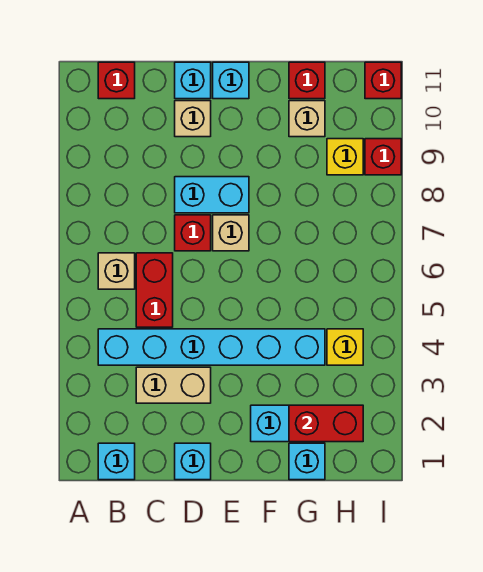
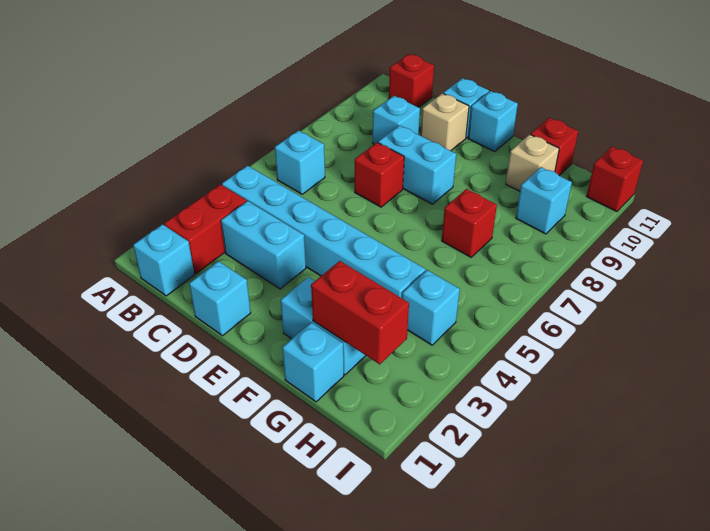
tan brick B6 level 1 -> cyan brick B6 level 1
tan brick C3:D3 level 1 -> cyan brick C3:D3 level 1
red brick C5:C6 level 1 -> red brick B2:B3 level 1
none -> cyan brick C9 level 1
tan brick E7 level 1 -> none
yellow brick H4 level 1 -> cyan brick H4 level 1
yellow brick H9 level 1 -> cyan brick H9 level 1
red brick I9 level 1 -> red brick G7 level 1

